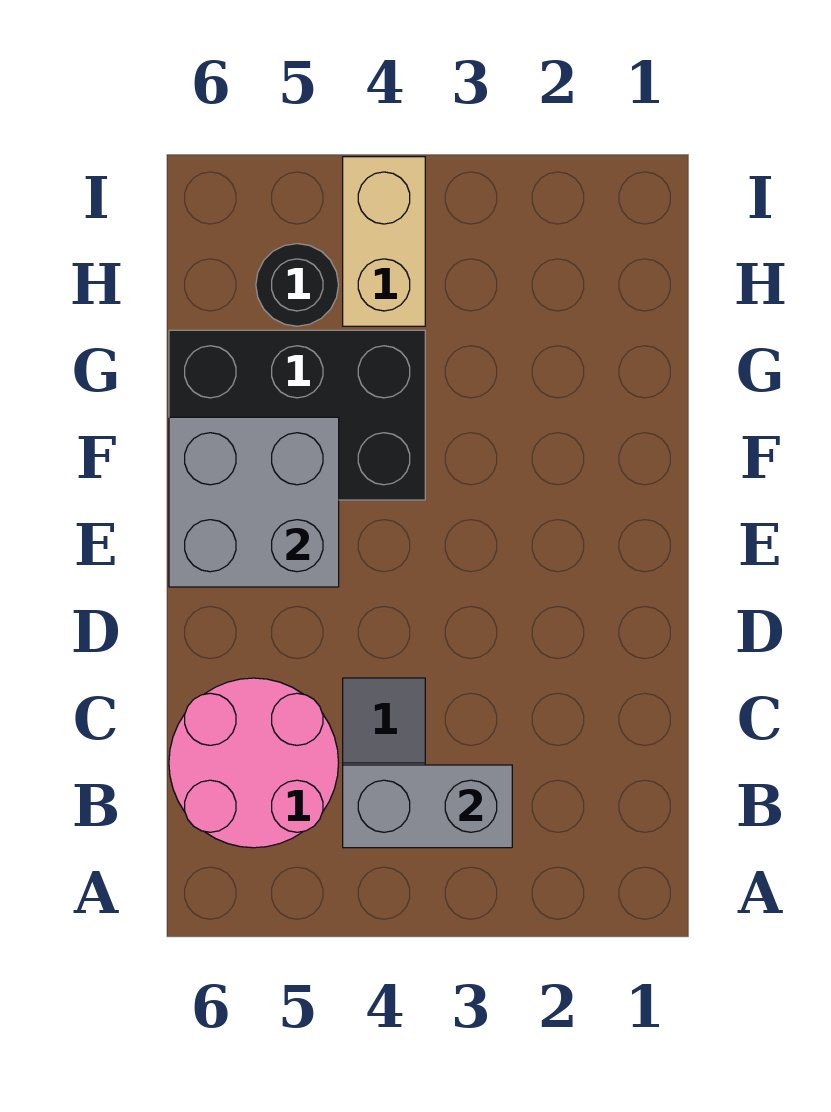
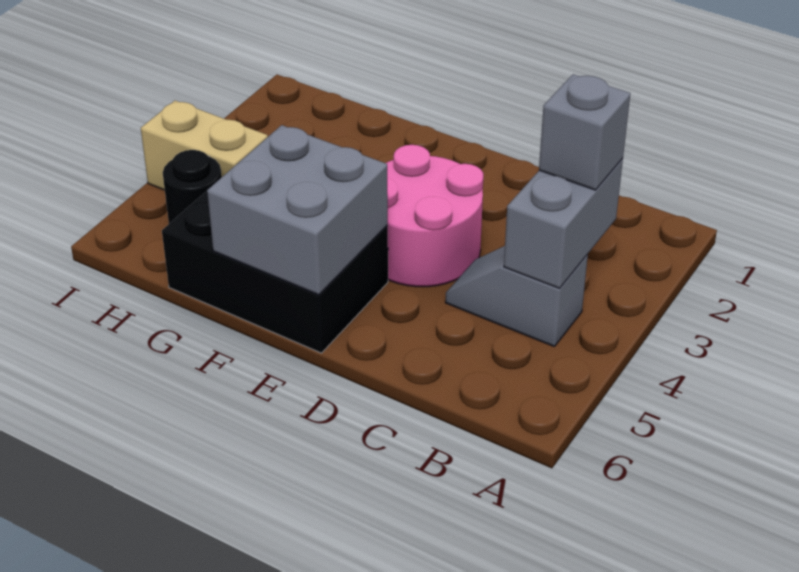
none -> grey brick B3 level 3
pink round brick B5:C6 level 1 -> pink round brick D3:E4 level 1
black brick F4:G6 level 1 -> black brick E5:G6 level 1

